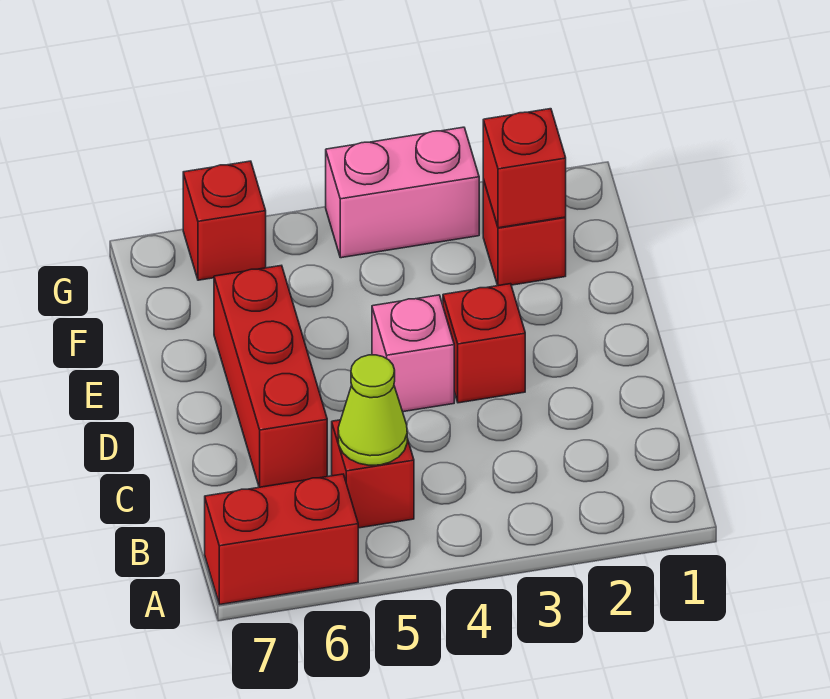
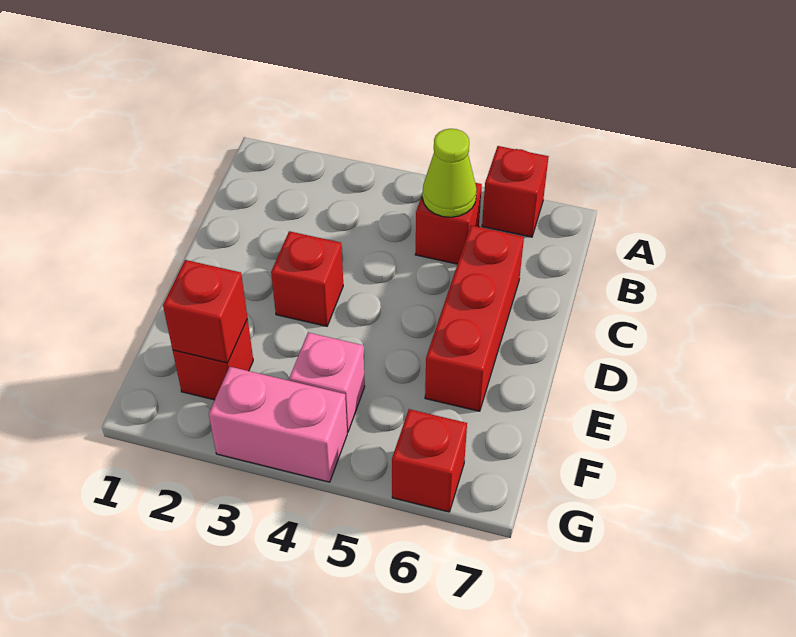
red brick A6:A7 level 1 -> red brick A6 level 1
pink brick D4 level 1 -> pink brick F4 level 1

